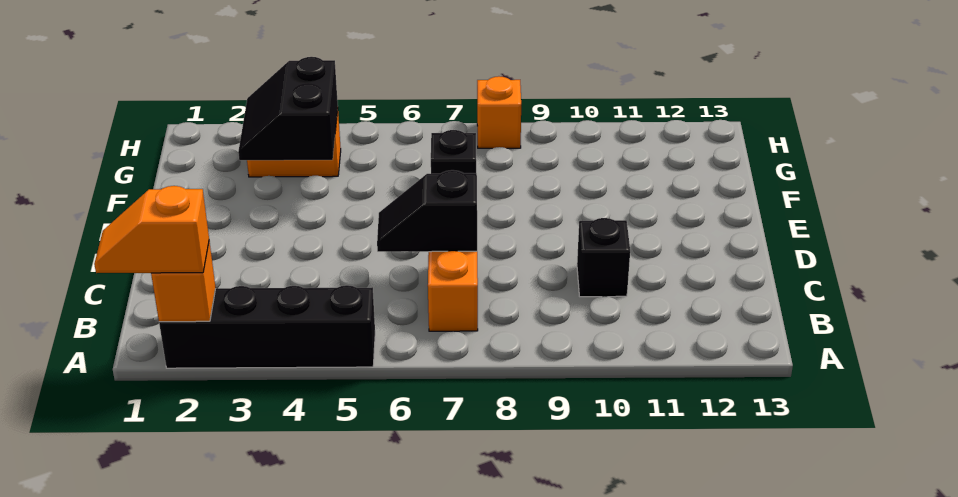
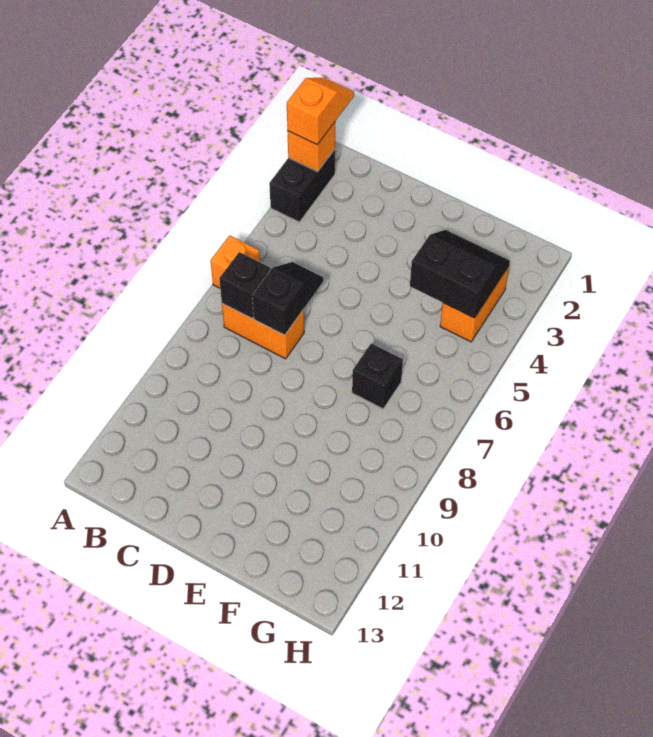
black brick A2:A5 level 1 -> black brick A2:A3 level 1
black brick C10 level 1 -> black brick B7 level 2
orange brick H8 level 1 -> orange brick A6 level 1

